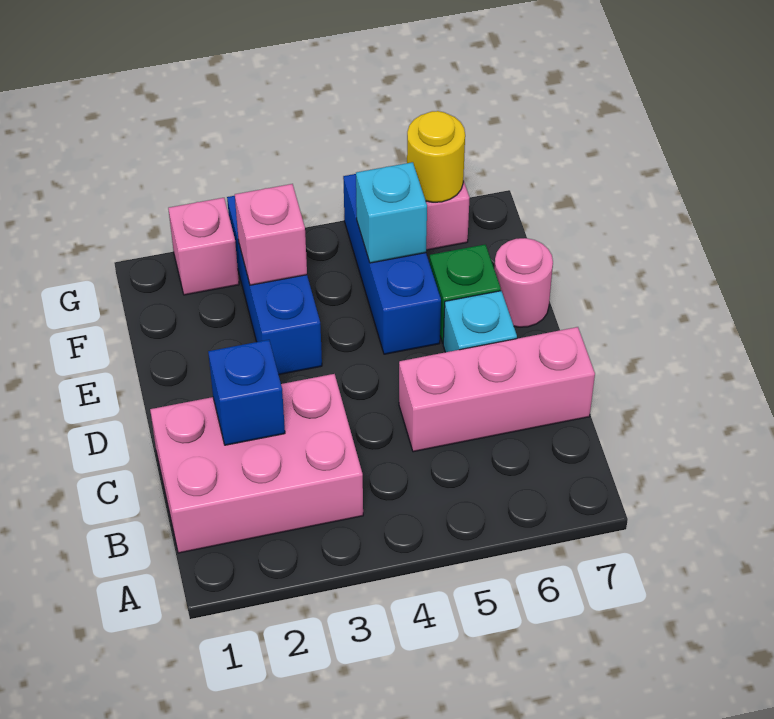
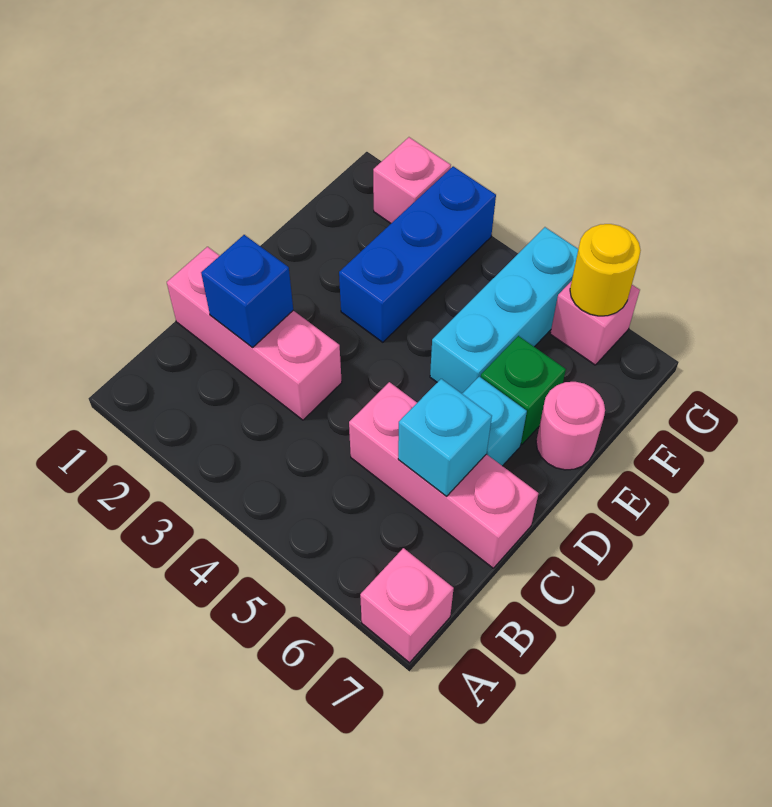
pink brick B1:C3 level 1 -> pink brick C1:C3 level 1
blue brick E5:G5 level 1 -> cyan brick E5:G5 level 1
pink brick F3 level 2 -> pink brick A7 level 1
cyan brick F5 level 2 -> cyan brick C6 level 2

